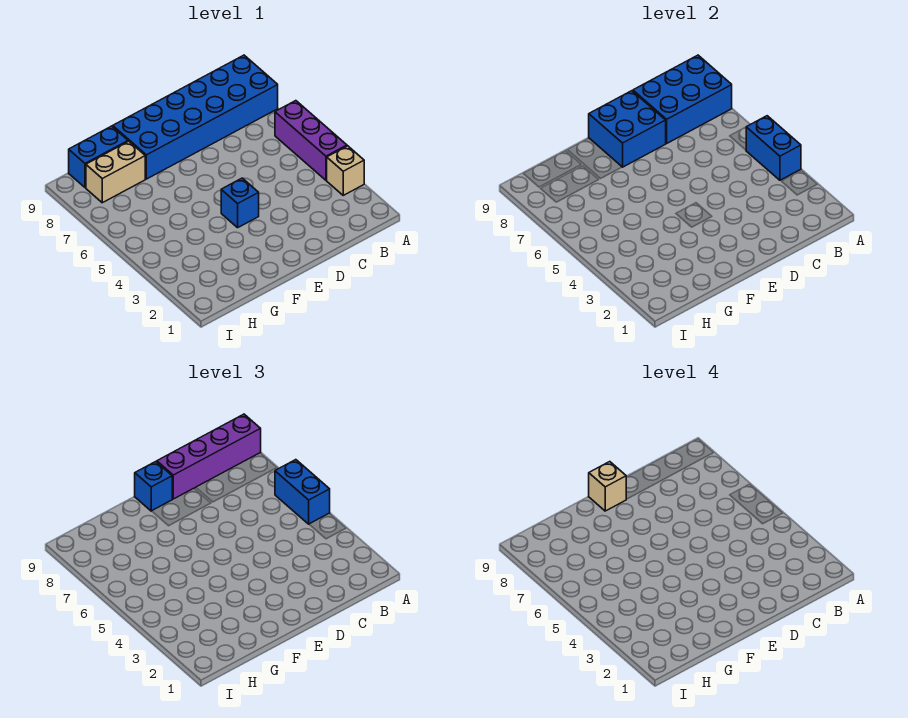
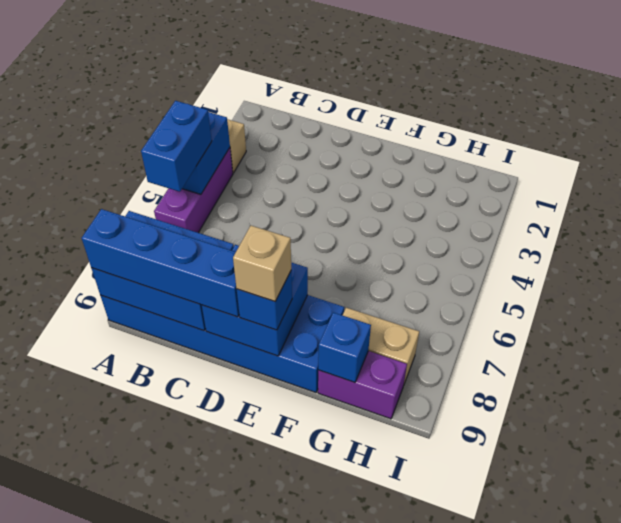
purple brick A9:D9 level 3 -> blue brick A9:D9 level 3
blue brick E4 level 1 -> blue brick G9 level 2
blue brick G9:H9 level 1 -> purple brick G9:H9 level 1

